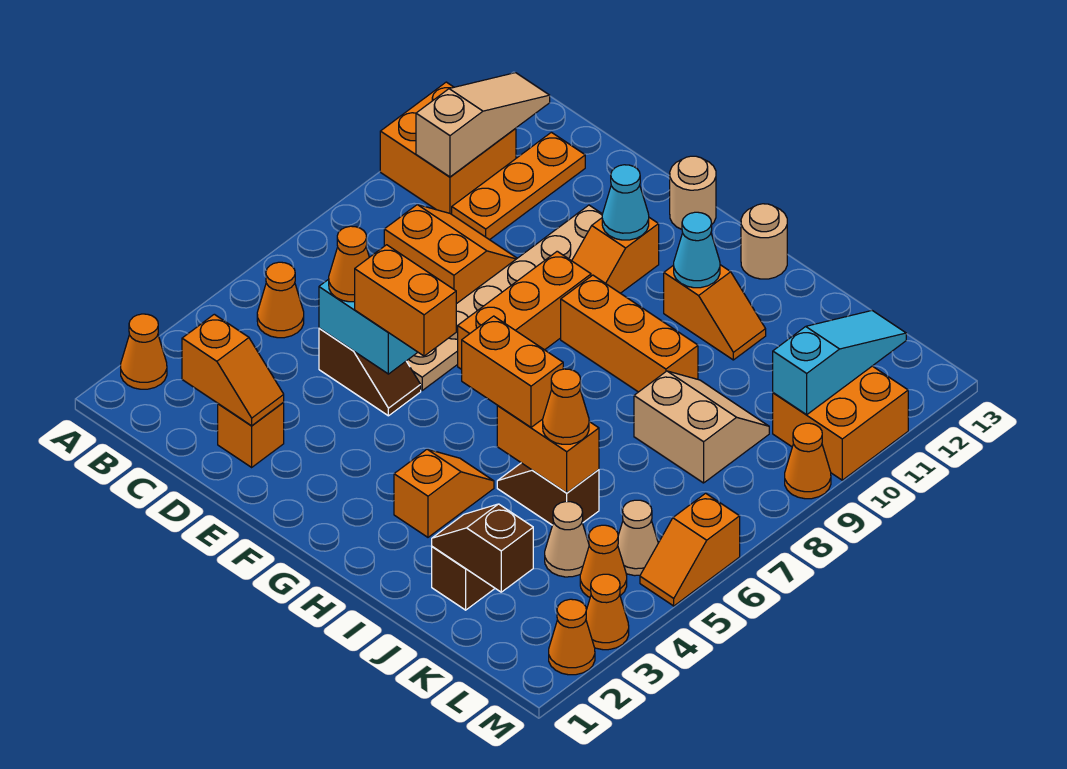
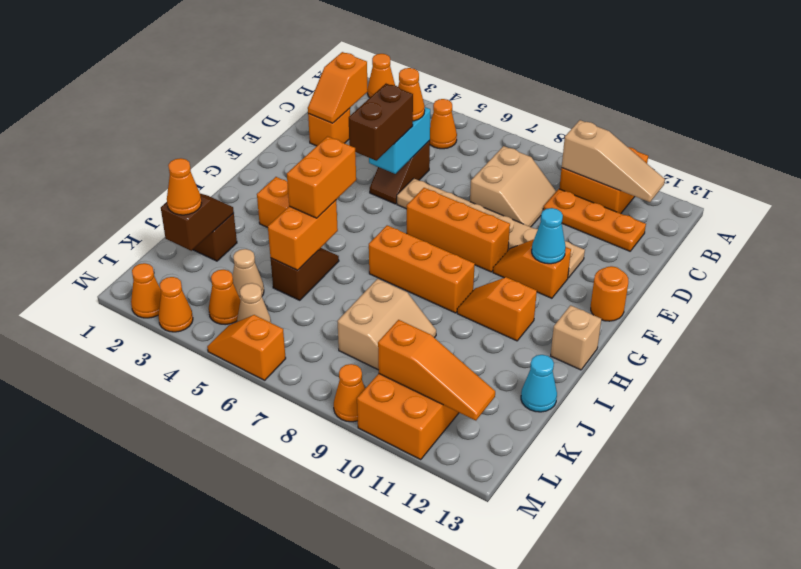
orange slope C8:D9 level 1 top 8 -> tan slope C8:D9 level 1 top 8
orange brick E5:F5 level 3 -> brown brick E5:F5 level 3
tan round brick F13 level 1 -> orange round brick F13 level 1
orange brick G9:I9 level 1 -> orange brick H7:H9 level 1
orange slope H11:I11 level 1 top H -> orange slope H10:H11 level 1 top 11
cyan cone H11 level 2 -> cyan cone J13 level 1
tan round brick H13 level 1 -> tan brick H13 level 1
orange cone J5 level 3 -> orange cone K2 level 3
cyan slope L10:L12 level 2 top 10 -> orange slope L10:L12 level 2 top 10

